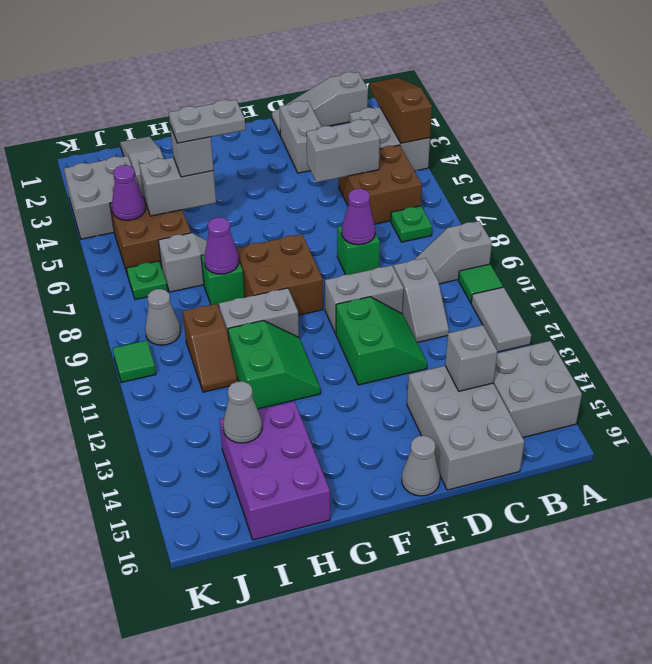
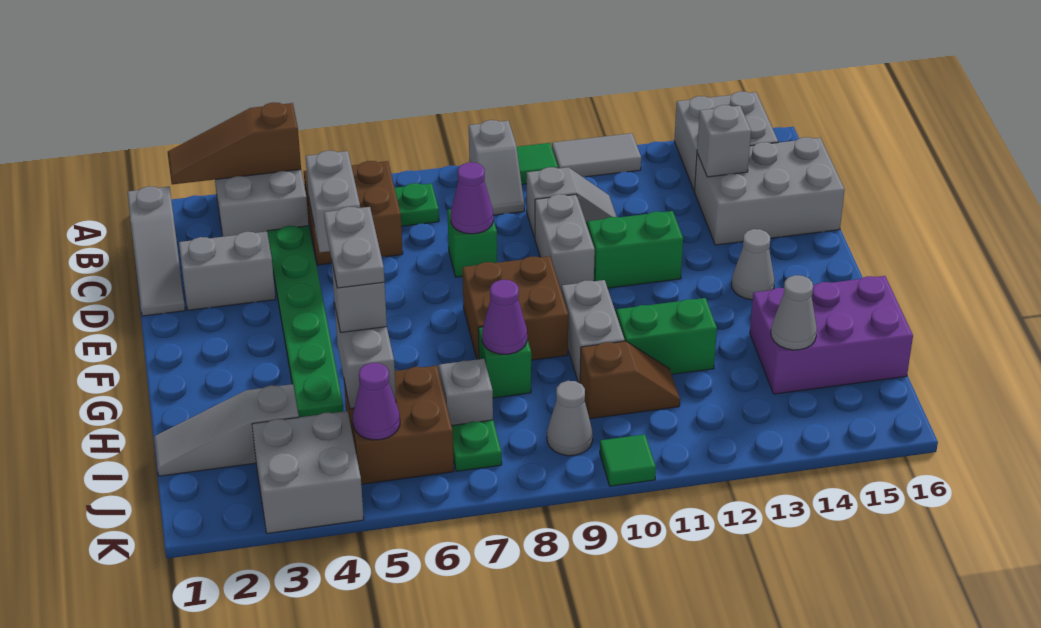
none -> green plate C4:H4 level 1
grey cone E16 level 1 -> grey cone F14 level 1

